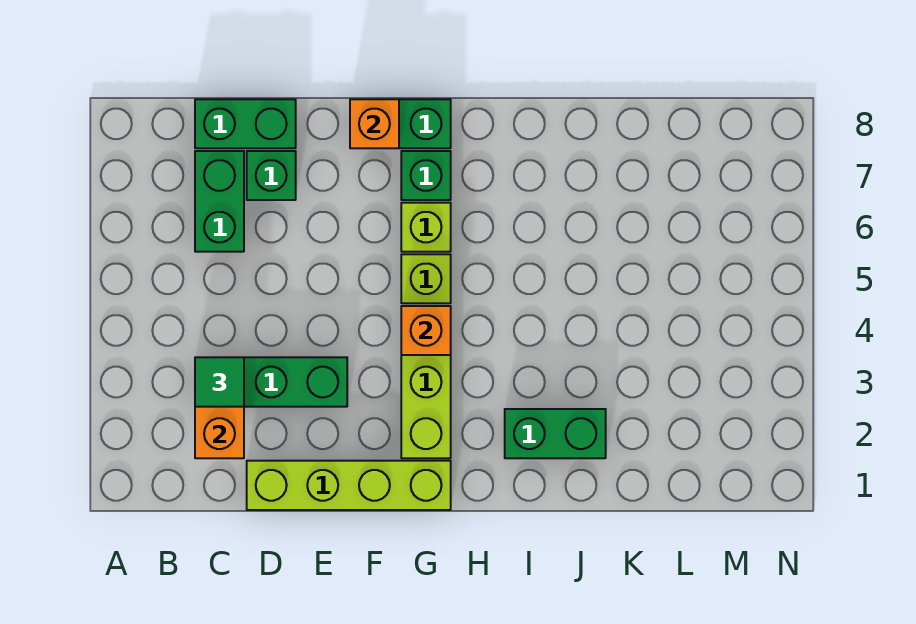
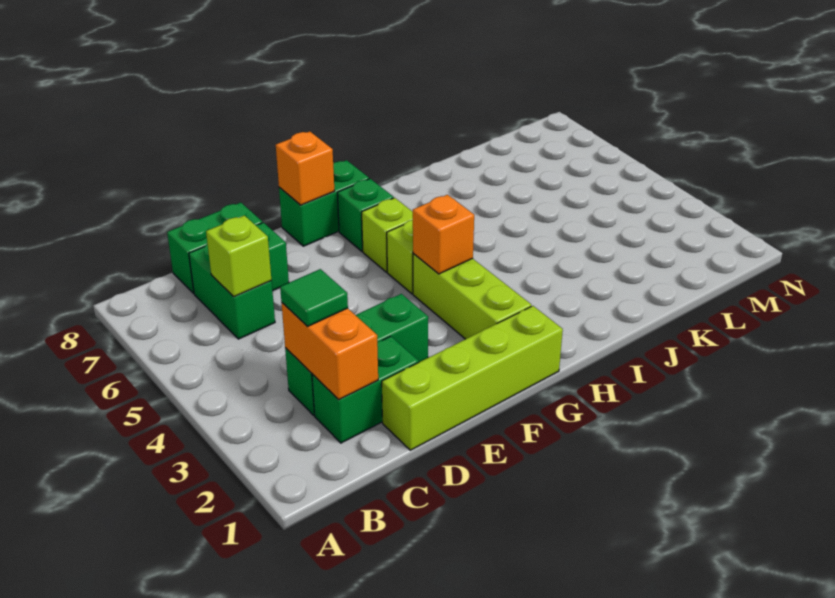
none -> lime brick C6 level 2
green brick I2:J2 level 1 -> green brick C2:D2 level 1

